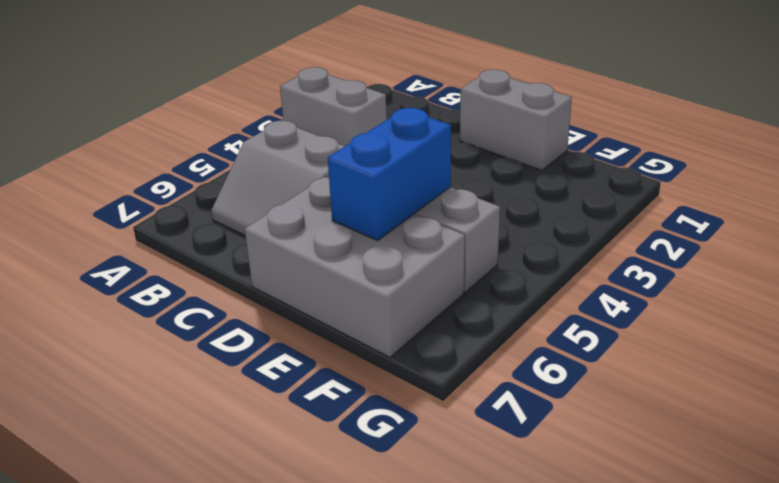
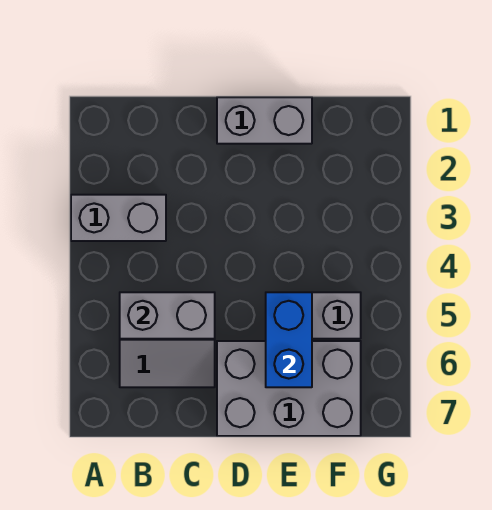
none -> grey brick B5:C5 level 2

